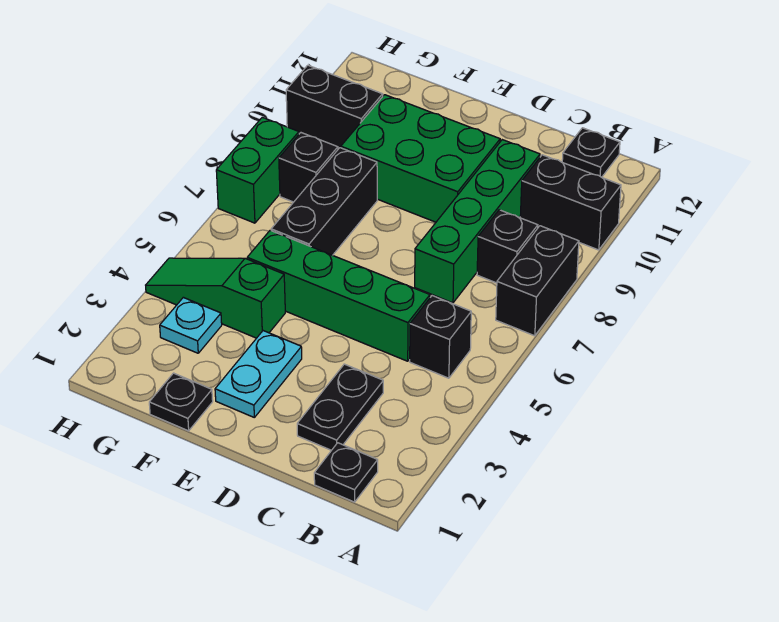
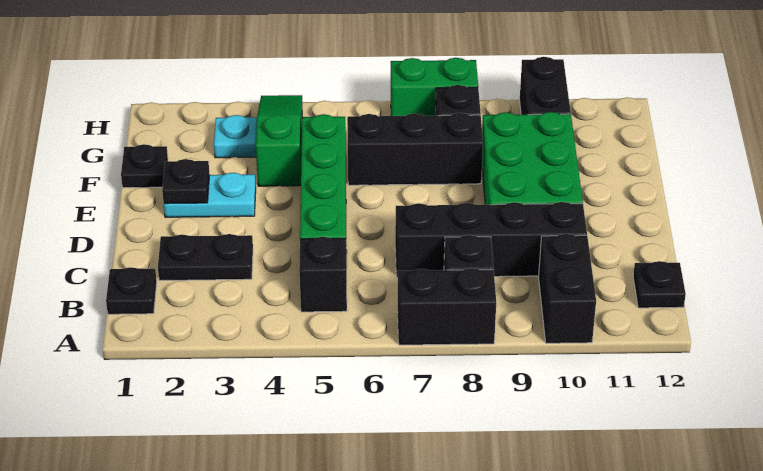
green brick C7:C10 level 1 -> black brick C7:C10 level 1
none -> black plate E2 level 2

